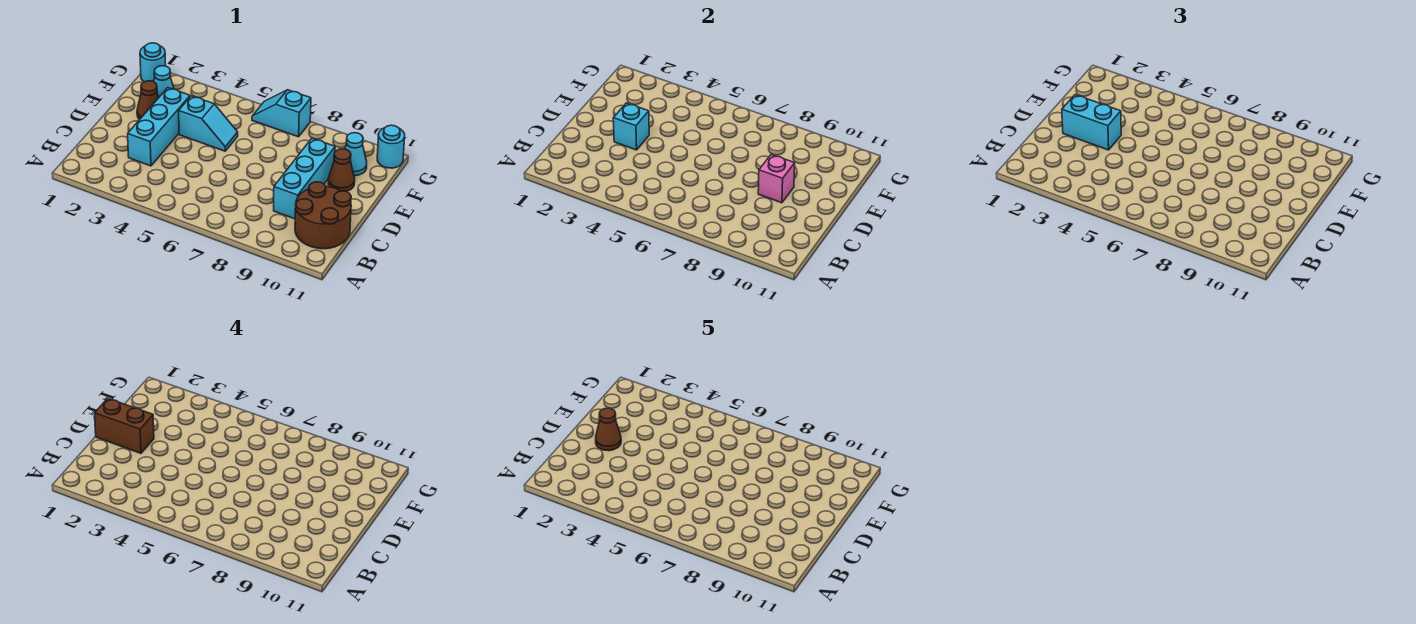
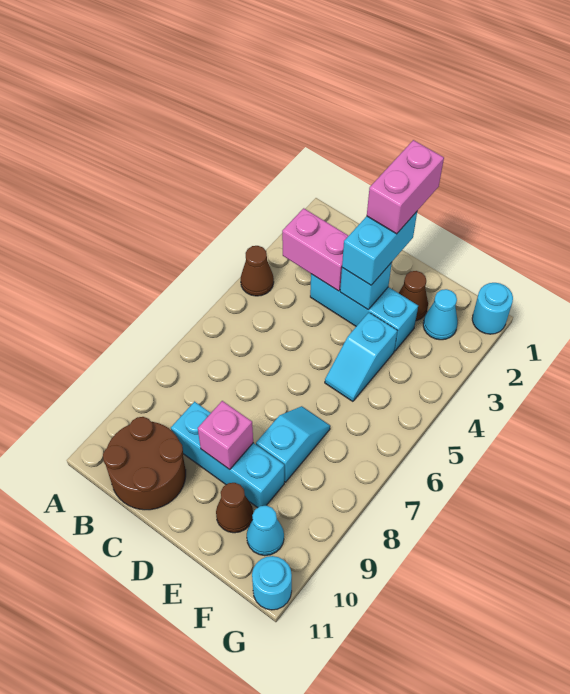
none -> pink brick B3:C3 level 2
brown brick D1:D2 level 4 -> pink brick D1:D2 level 4
brown cone D2 level 5 -> brown cone A4 level 1
cyan slope G6:G7 level 1 top 7 -> cyan slope E7:E8 level 1 top 8

